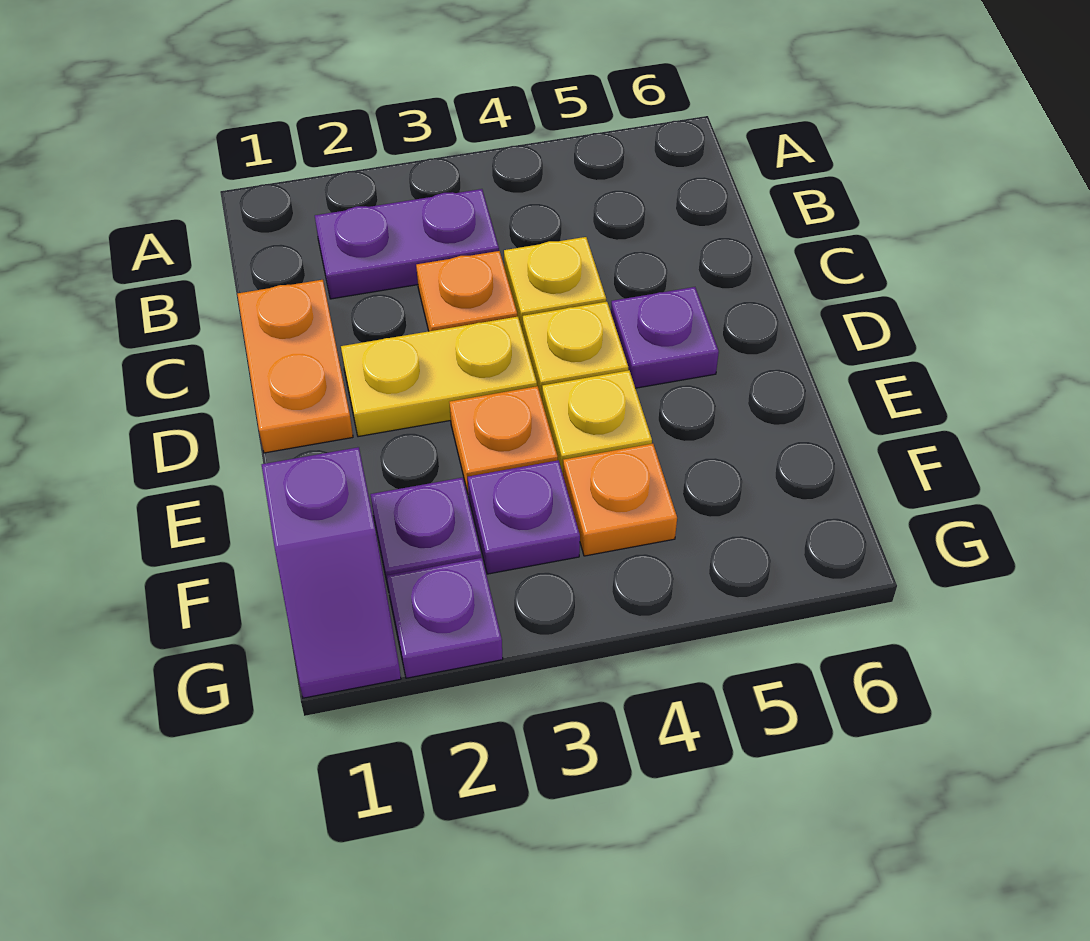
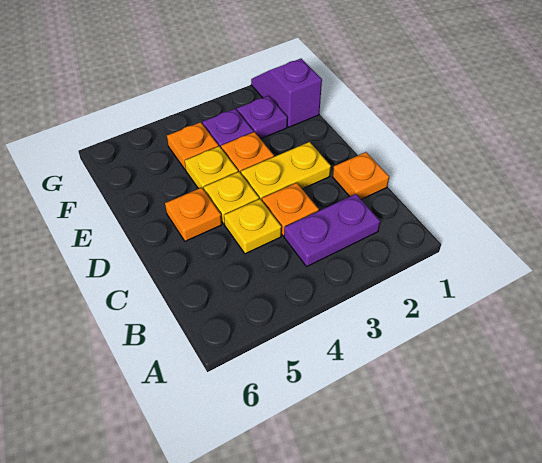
orange plate C1:D1 level 1 -> orange plate C1 level 1
purple plate D5 level 1 -> orange plate D5 level 1
purple plate G2 level 1 -> none

